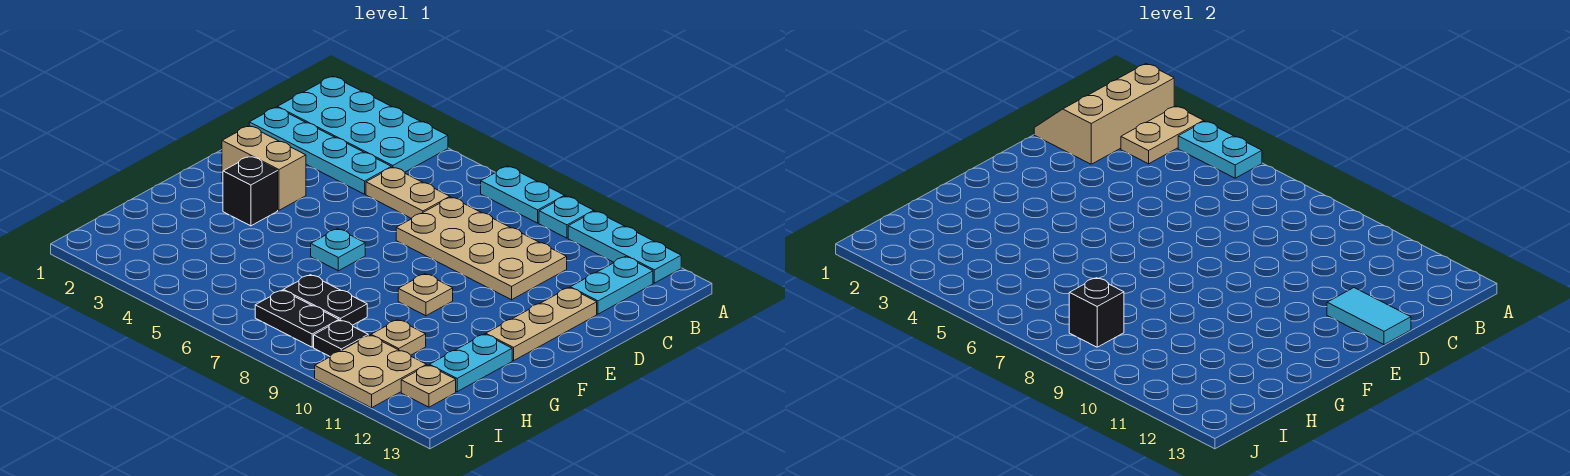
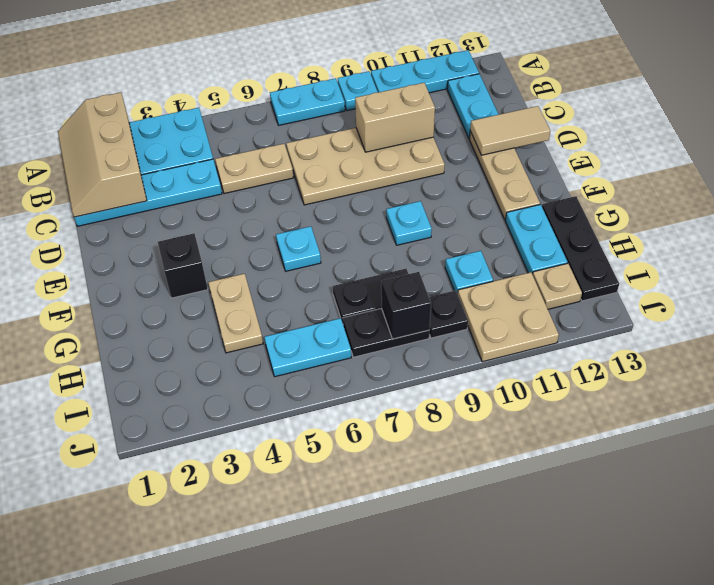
tan plate A3:B3 level 2 -> tan plate G4:H4 level 1
cyan plate A4:A5 level 2 -> cyan plate I5:I6 level 1
cyan tile D12:D13 level 2 -> tan tile D12:D13 level 2
tan brick E2:E3 level 1 -> tan brick C9:C10 level 2
tan plate F9 level 1 -> cyan plate F9 level 1
none -> black plate G13:I13 level 1
tan plate H10 level 1 -> cyan plate H10 level 1

